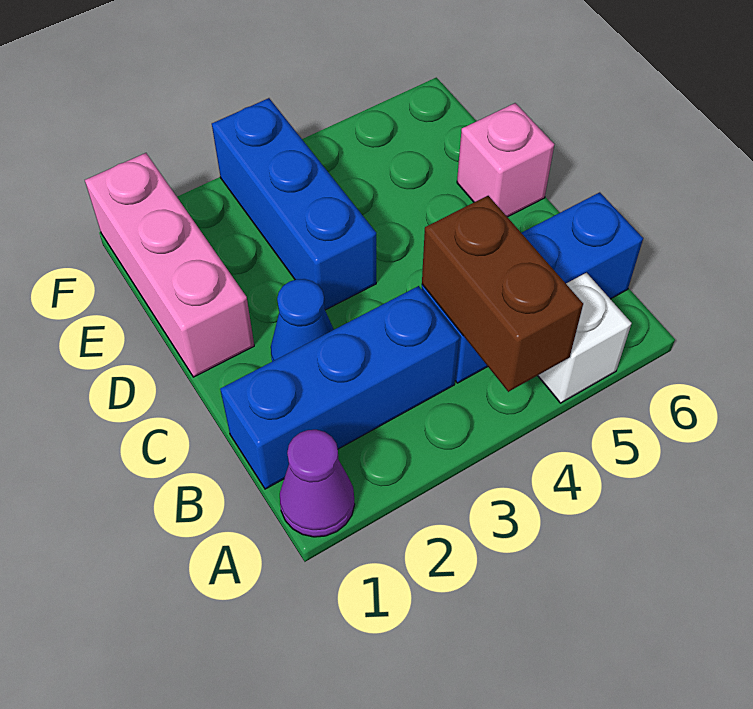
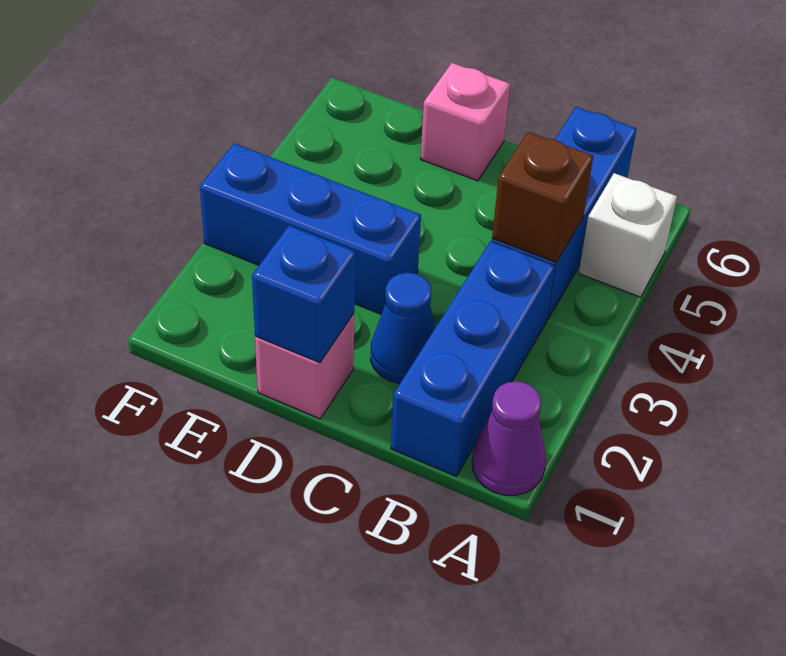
brown brick A4:B4 level 2 -> brown brick B4 level 2
pink brick D1:F1 level 1 -> pink brick D1 level 1
none -> blue brick D1 level 2

